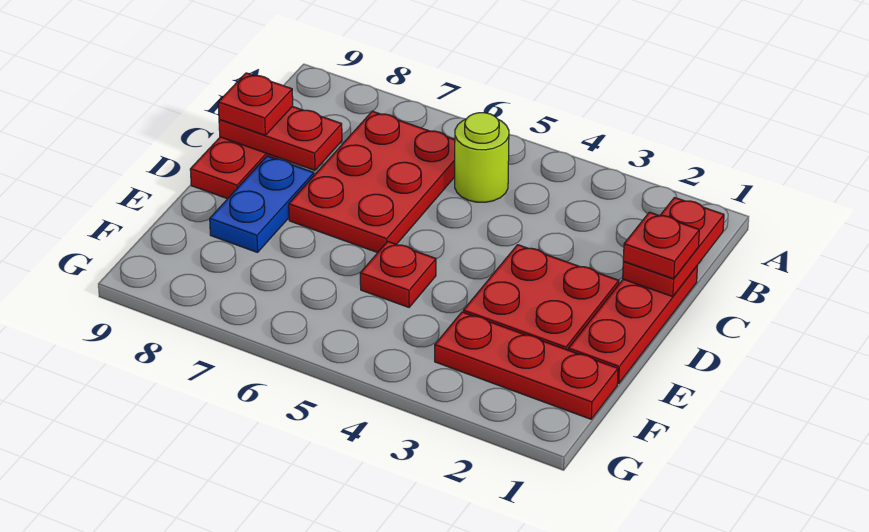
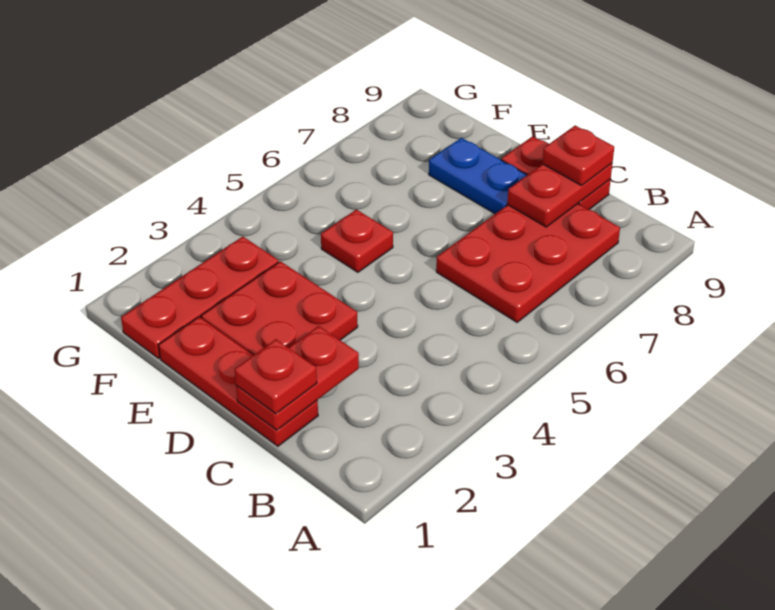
red plate B1:C1 level 2 -> red plate C1:C2 level 2
lime round brick B5 level 1 -> none
red plate B6:D7 level 1 -> red plate B6:C8 level 1

